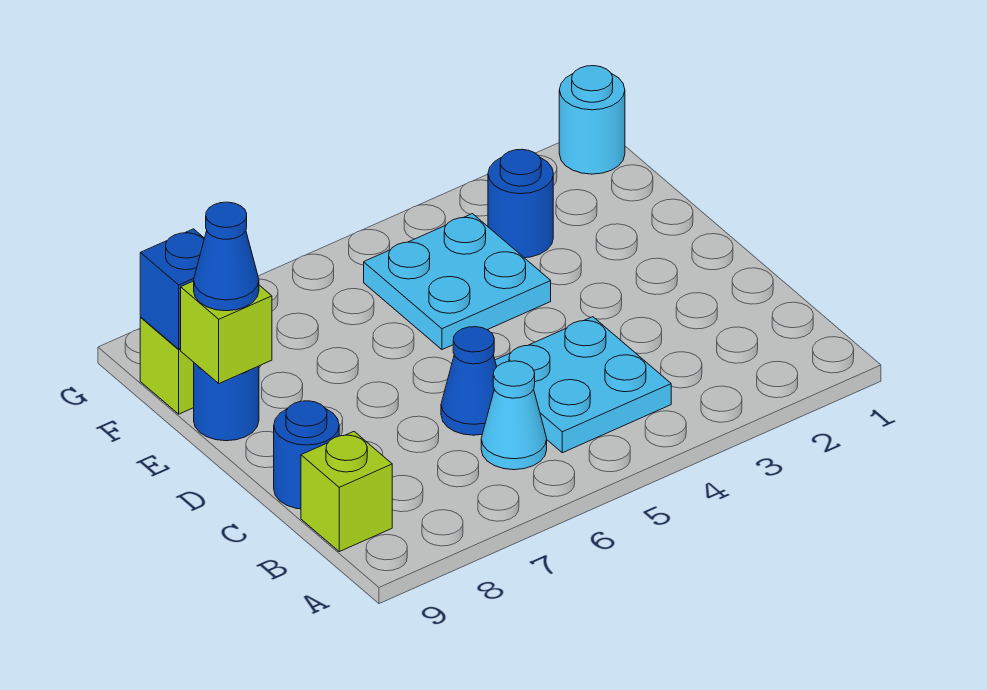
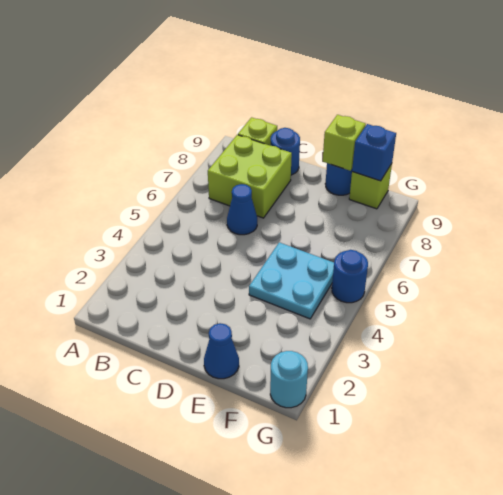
cyan plate B4:C5 level 1 -> none
cyan cone B6 level 1 -> none
none -> lime brick B7:C8 level 1
blue cone E9 level 3 -> blue cone E1 level 1
blue round brick F3 level 1 -> blue round brick G5 level 1

